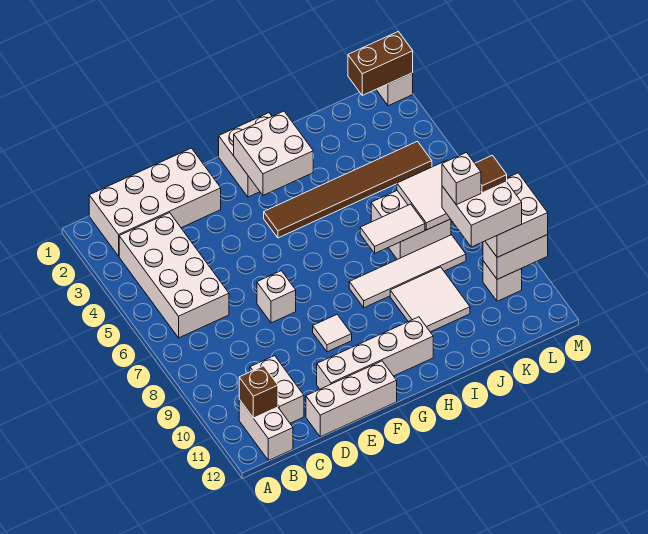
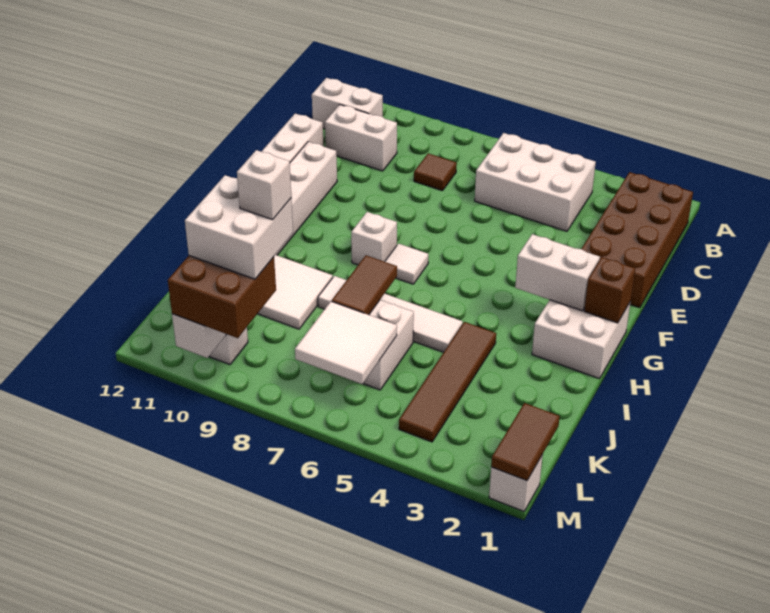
white brick B1:E2 level 1 -> brown brick B1:E2 level 1
white brick B3:C6 level 1 -> white brick B4:C6 level 1
brown brick B11 level 2 -> brown brick G1 level 2
white brick E7 level 1 -> white brick G8 level 1
white tile F9 level 1 -> white tile G7 level 1
white brick G2:H3 level 2 -> white brick G2:G3 level 2
brown tile G4:L4 level 1 -> brown tile I4:L4 level 1
white tile H8:K8 level 1 -> white tile I5:I8 level 1
white tile I7:J7 level 2 -> brown tile I7:J7 level 2
brown brick L1:M1 level 2 -> brown tile L1:M1 level 2
white brick L9:M10 level 3 -> brown brick L9:M10 level 3
brown tile L9 level 5 -> brown tile C8 level 1

